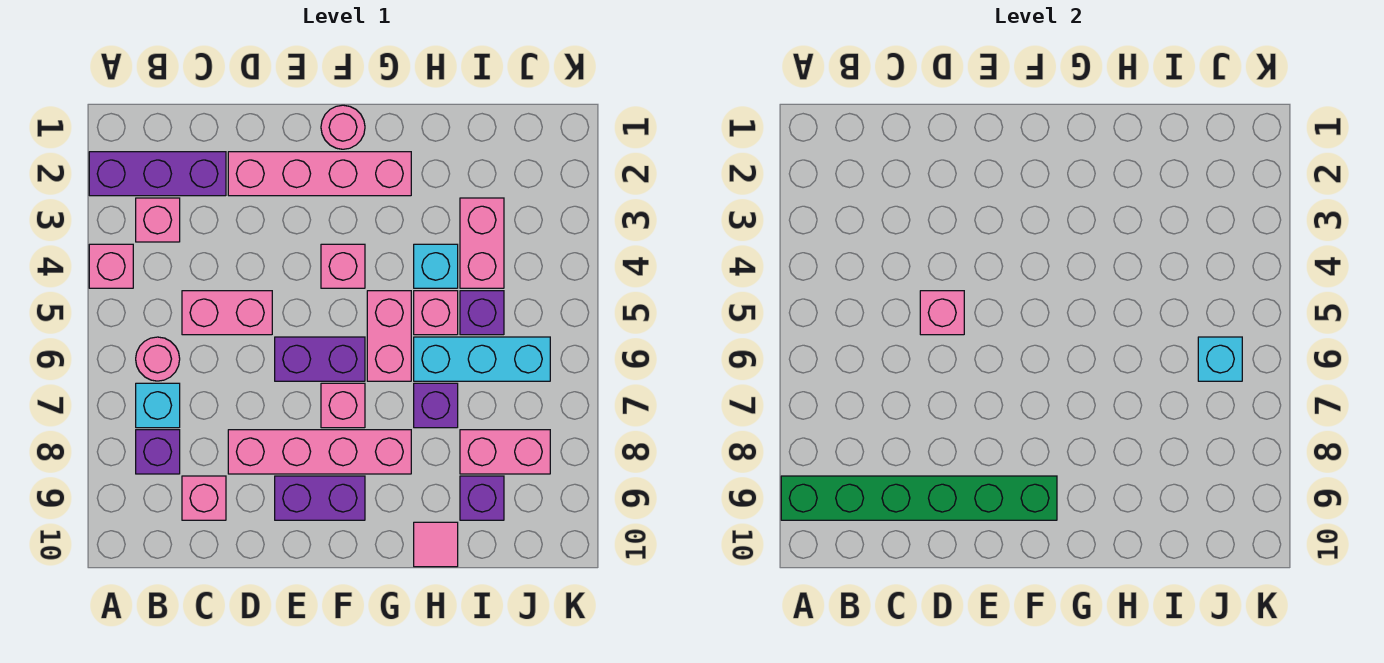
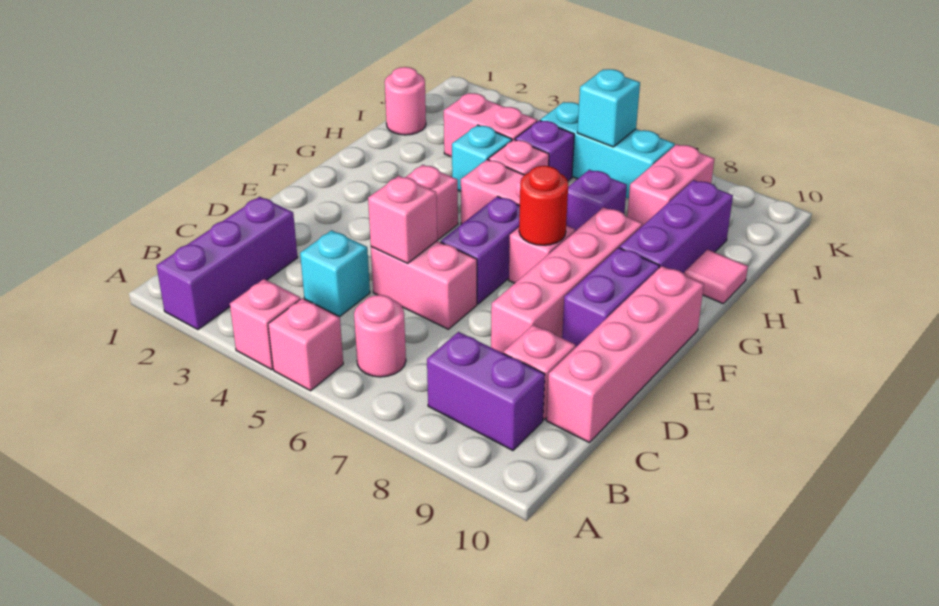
green brick A9:F9 level 2 -> none
pink brick B3 level 1 -> pink brick A5 level 1
cyan brick B7 level 1 -> cyan brick C4 level 1
purple brick B8 level 1 -> purple brick B8:B9 level 1
pink brick C5:D5 level 1 -> pink brick D5:D6 level 1
pink brick D2:G2 level 1 -> pink brick C10:F10 level 1
pink round brick F1 level 1 -> pink round brick I1 level 1
none -> red round brick F7 level 2
cyan brick H6:J6 level 1 -> cyan brick J5:J7 level 1
purple brick I9 level 1 -> purple brick G9:I9 level 1

